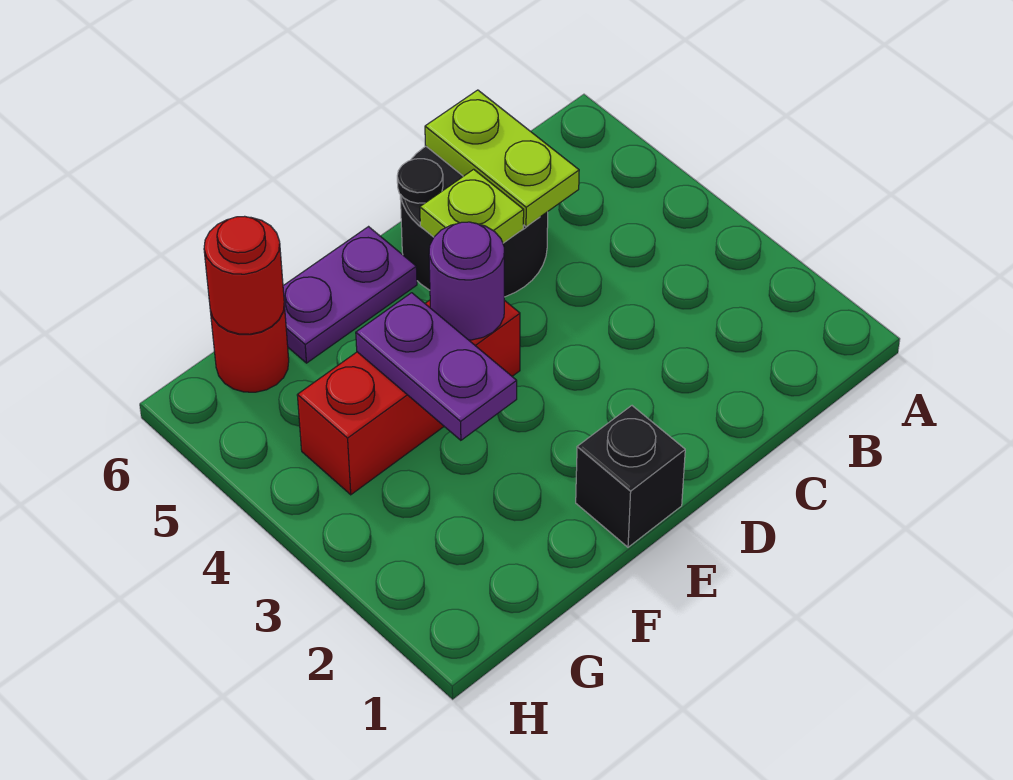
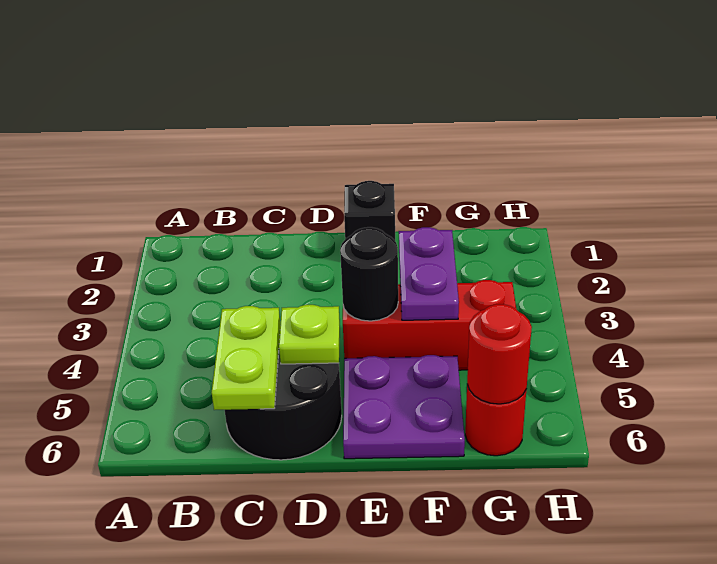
purple round brick E4 level 2 -> black round brick E4 level 2
purple plate E6:F6 level 1 -> purple plate E5:F6 level 1

